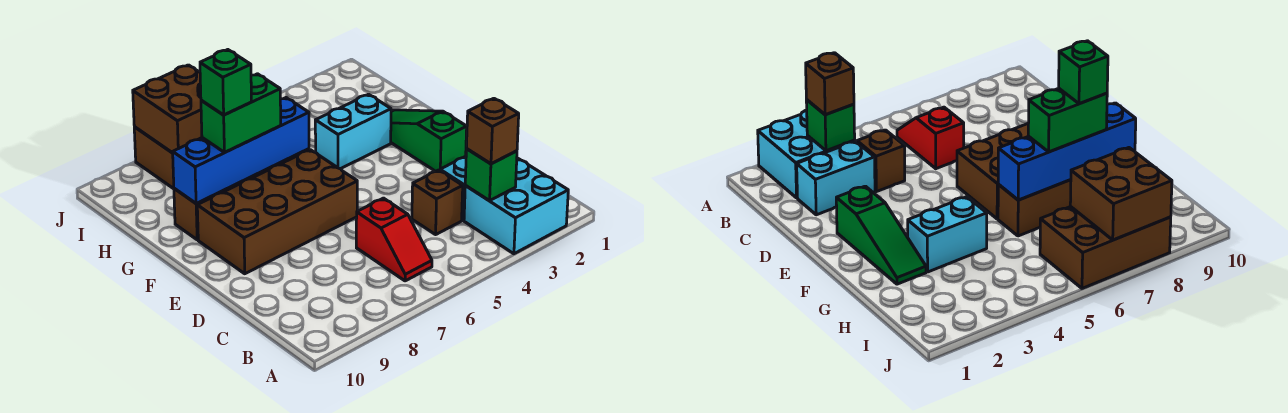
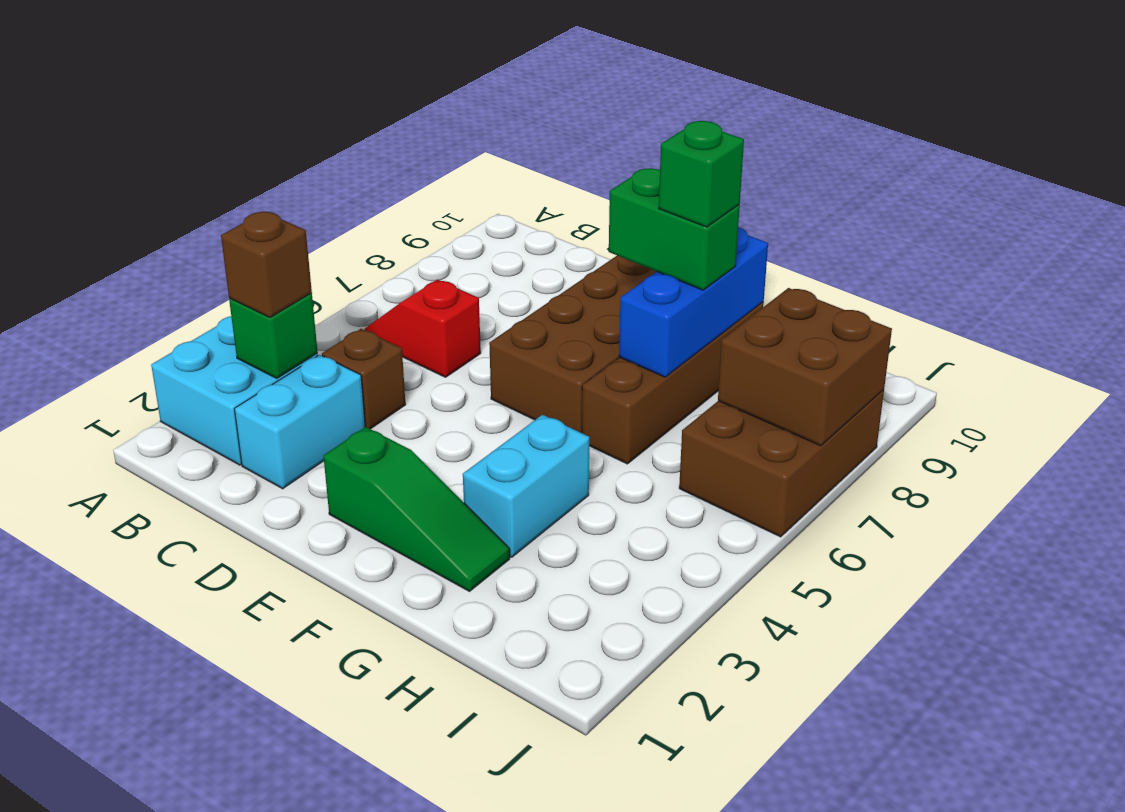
blue brick G6:G9 level 2 -> blue brick G7:G9 level 2
green brick G7:G8 level 3 -> green brick F8:G8 level 3

